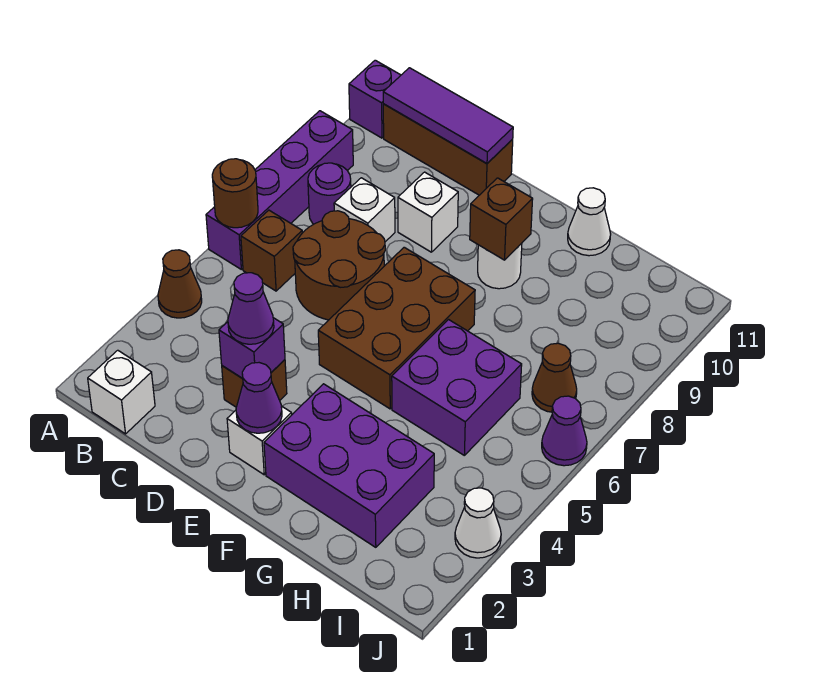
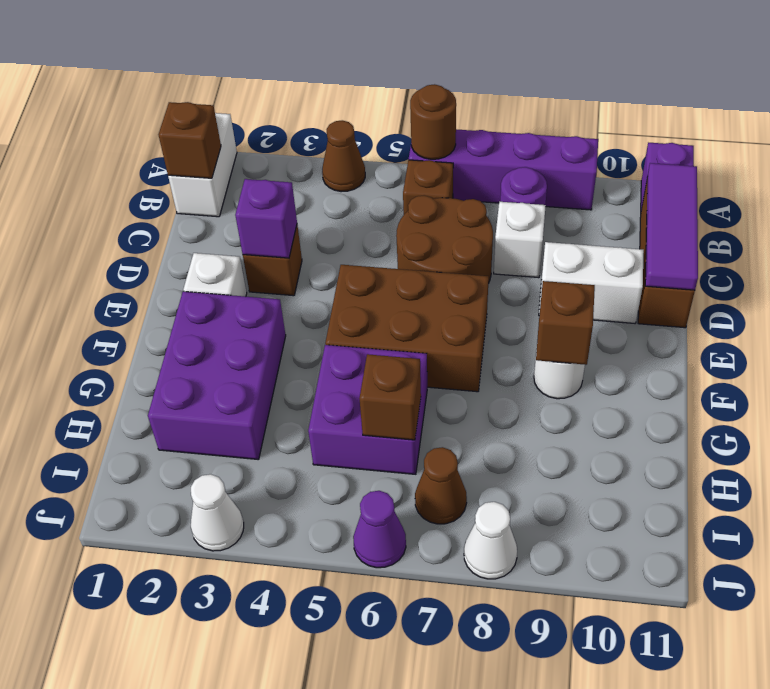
white brick B1 level 1 -> white brick A1:B1 level 1
none -> brown brick B1 level 2
purple cone D3 level 3 -> none
white brick D9 level 1 -> white brick D9:D10 level 1
purple cone E2 level 2 -> none
white cone G11 level 1 -> white cone J8 level 1
none -> brown brick H6 level 2

